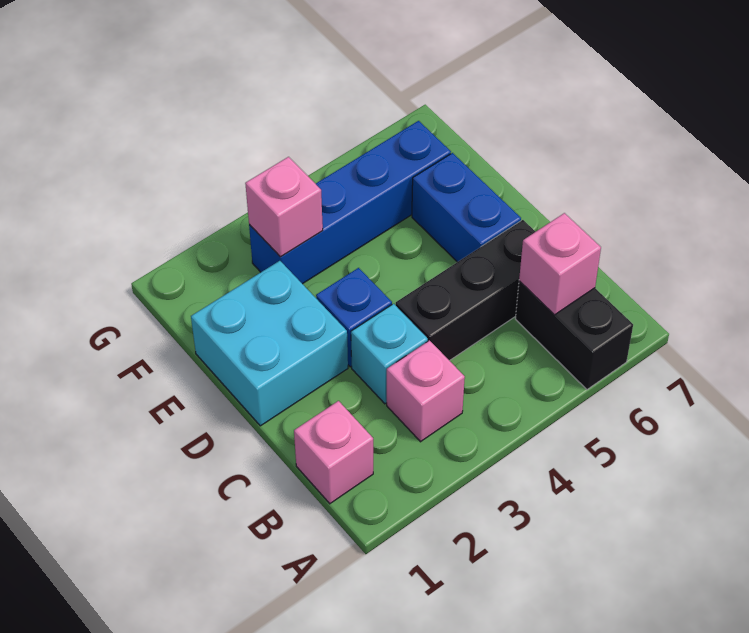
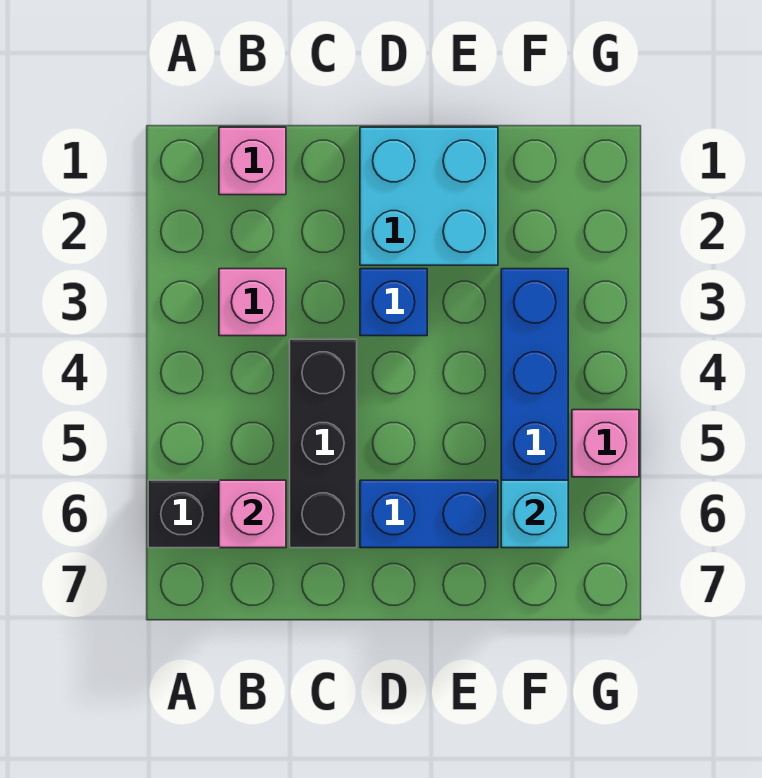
cyan brick C3 level 1 -> cyan brick F6 level 2
pink brick F3 level 2 -> pink brick G5 level 1

